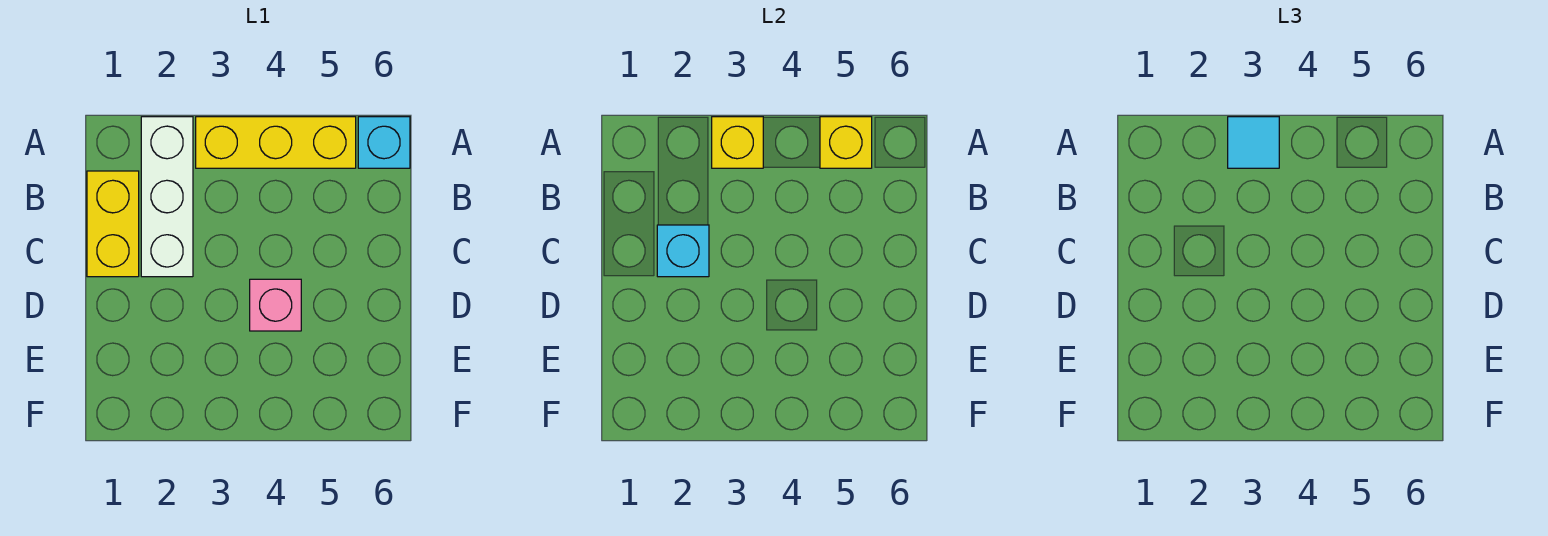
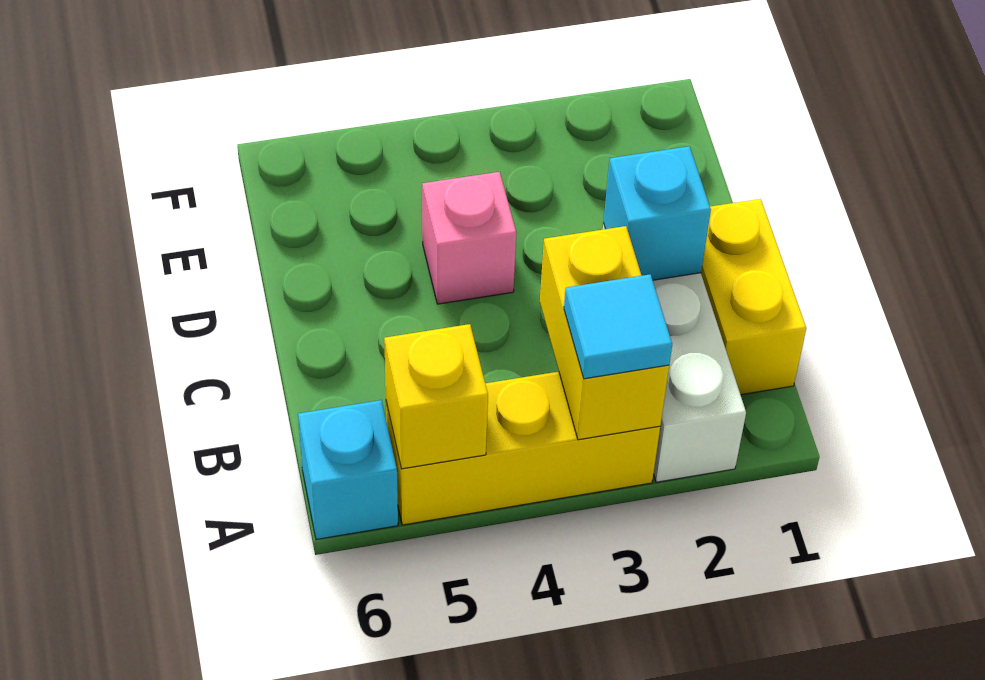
yellow brick A3 level 2 -> yellow brick A3:B3 level 2

